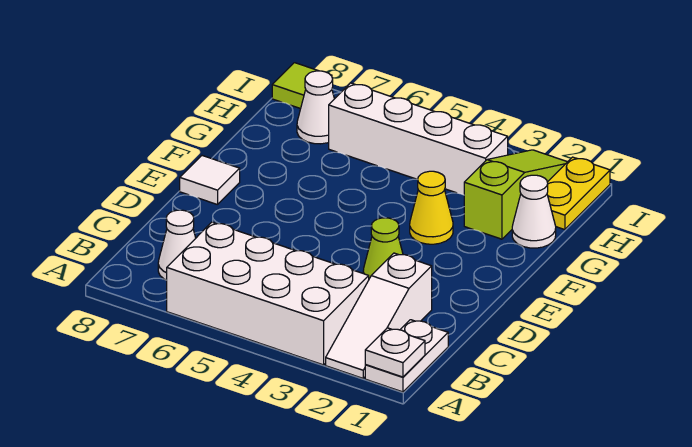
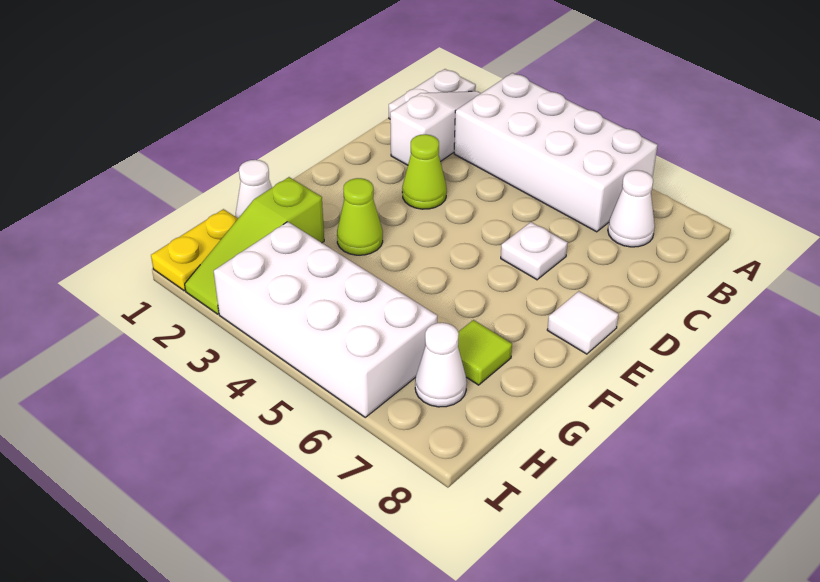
white plate A1 level 2 -> white plate D6 level 1
yellow cone F3 level 1 -> lime cone F3 level 1
white brick H3:H6 level 1 -> white brick H3:I6 level 1
lime tile I8 level 1 -> lime tile G7 level 1

